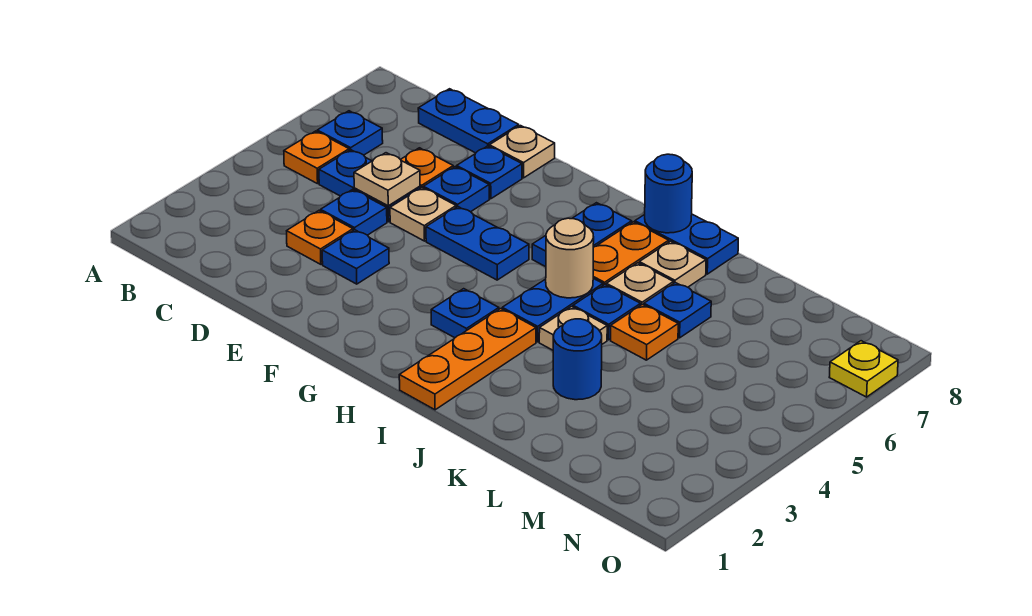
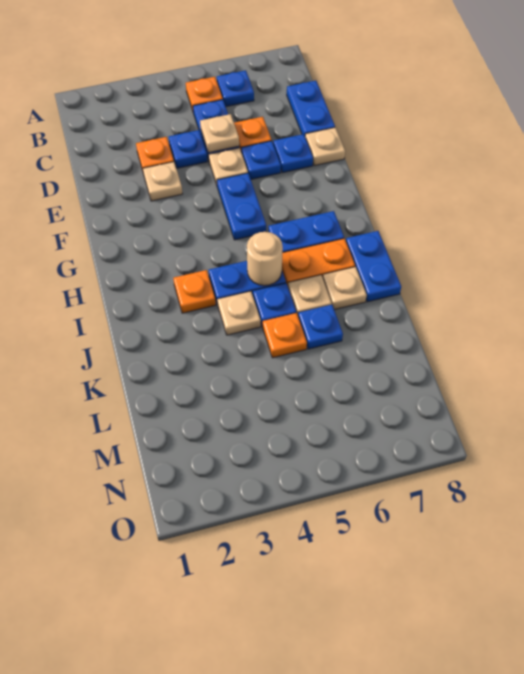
blue plate E3 level 1 -> tan plate E3 level 1
blue plate H3 level 1 -> none
orange plate I1:I3 level 1 -> orange plate I3 level 1
blue round brick I8 level 2 -> none
blue round brick K3 level 1 -> none
yellow plate O7 level 1 -> none

